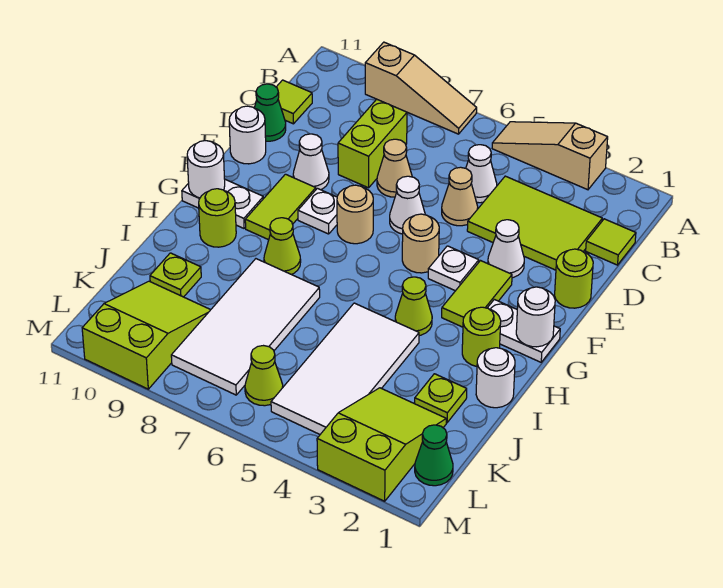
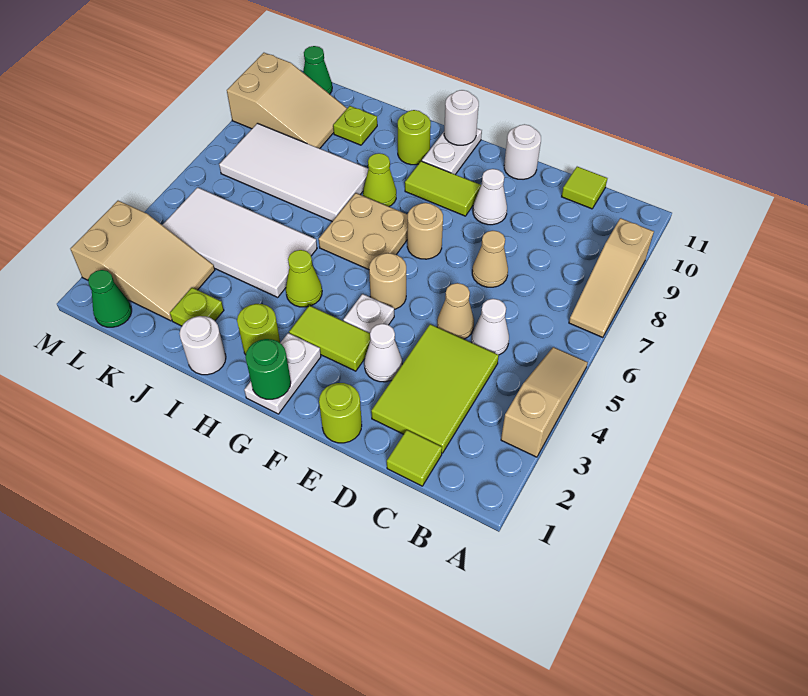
lime brick C8:D8 level 1 -> none
green cone D11 level 1 -> green cone L11 level 1
white cone E6 level 1 -> none
white plate F8 level 1 -> none
white round brick G1 level 2 -> green round brick G1 level 2
none -> tan plate G6:H7 level 1
lime slope K2:M3 level 1 top M -> tan slope K2:M3 level 1 top M
lime slope K9:M10 level 1 top M -> tan slope K9:M10 level 1 top M
lime cone L6 level 1 -> none

